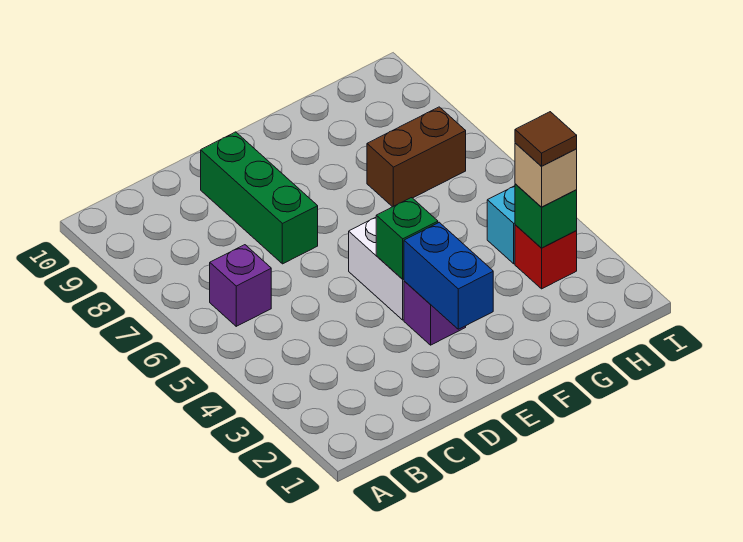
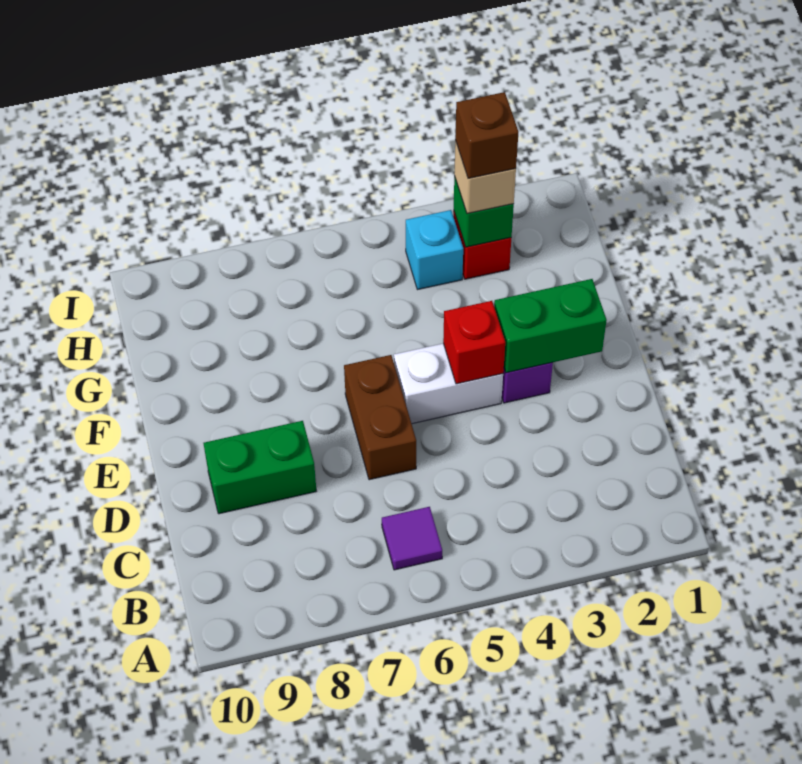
purple brick B6 level 1 -> purple tile B6 level 1
green brick D7:D9 level 1 -> green brick D8:D9 level 1
blue brick E2:E3 level 2 -> green brick E2:E3 level 2
green brick E4 level 2 -> red brick E4 level 2
brown brick G7:H7 level 1 -> brown brick D6:E6 level 1
brown tile H3 level 4 -> brown brick H3 level 4

